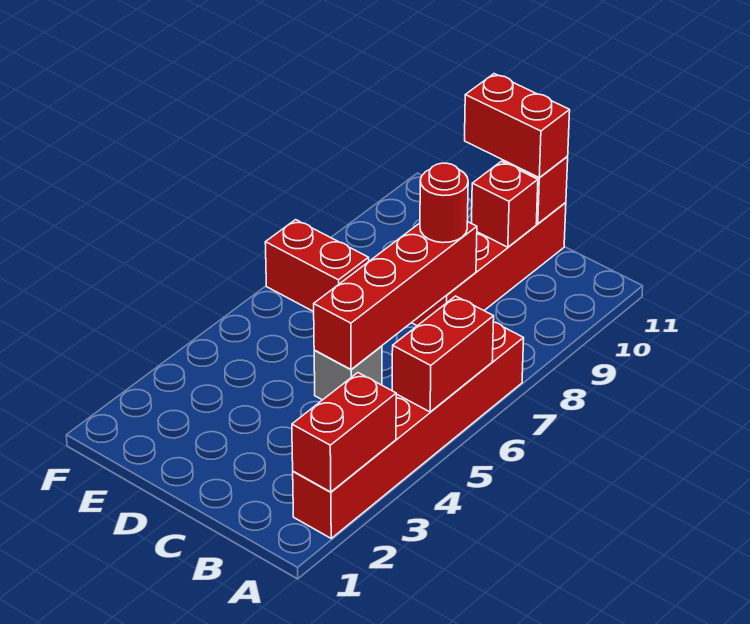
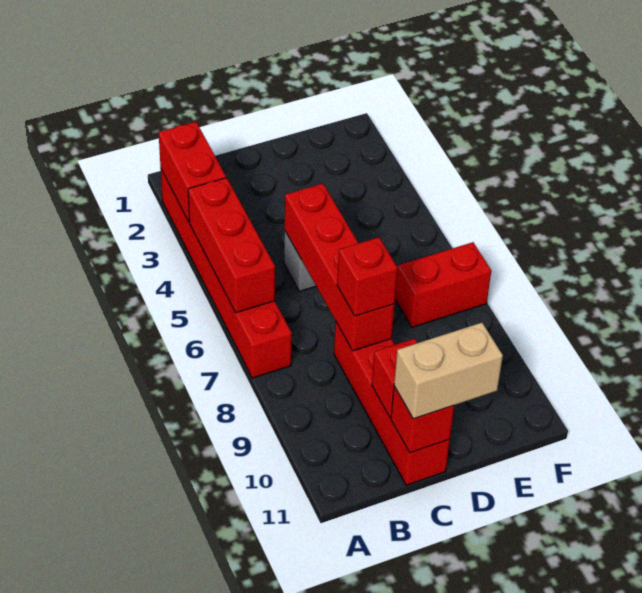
red brick A5:A6 level 2 -> red brick A4:A6 level 2
red round brick C8 level 3 -> red brick C8 level 3
red brick C11:D11 level 3 -> tan brick C11:D11 level 3

